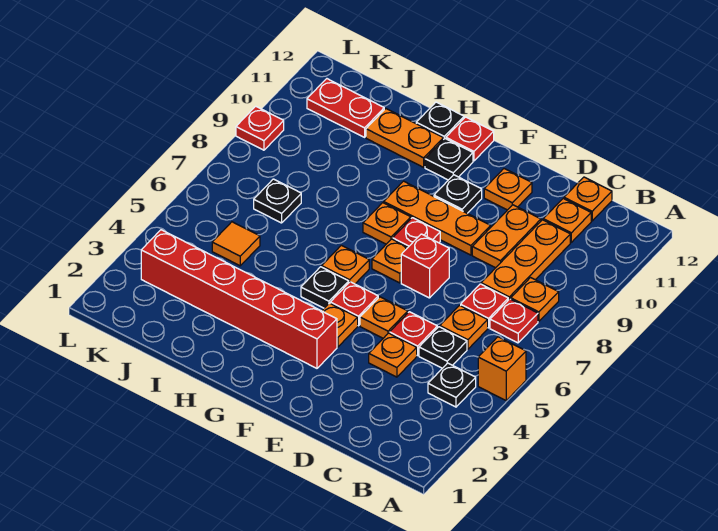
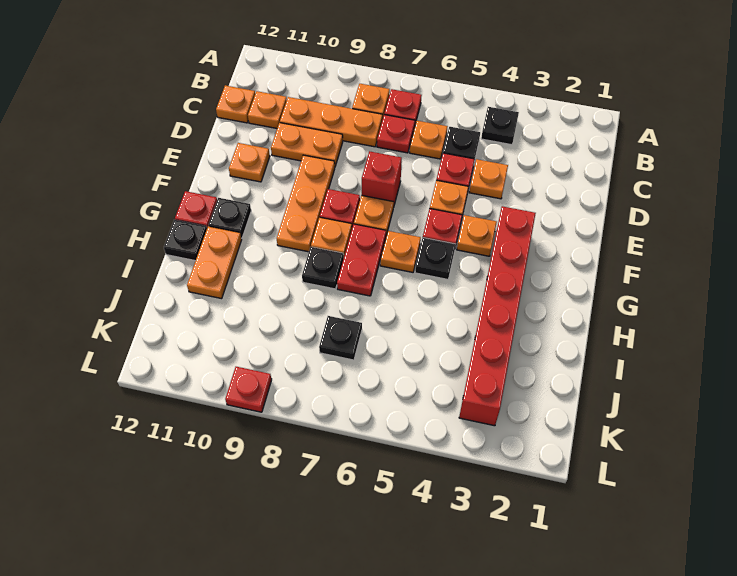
orange brick A5 level 1 -> none
black plate F10 level 1 -> black plate H8 level 1
orange tile J5 level 1 -> none
red plate J11:K11 level 1 -> red plate G7:H7 level 1

